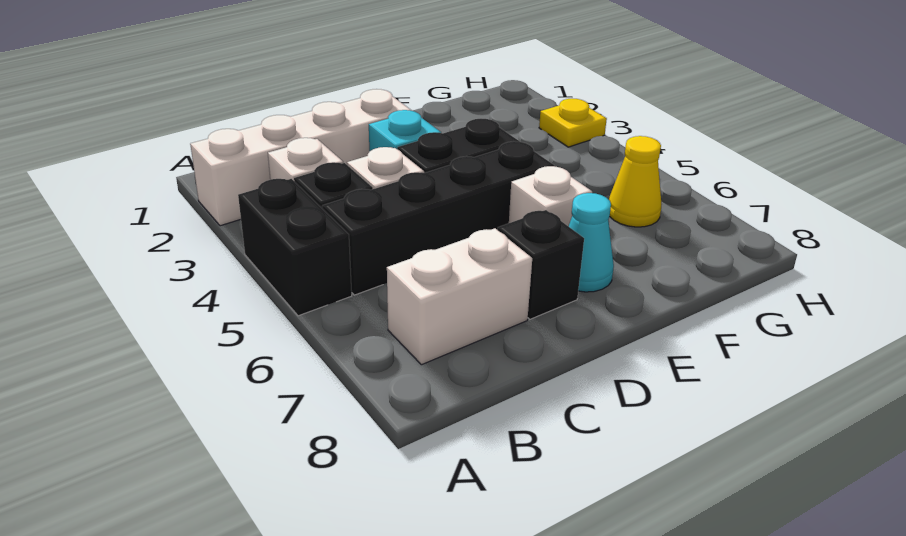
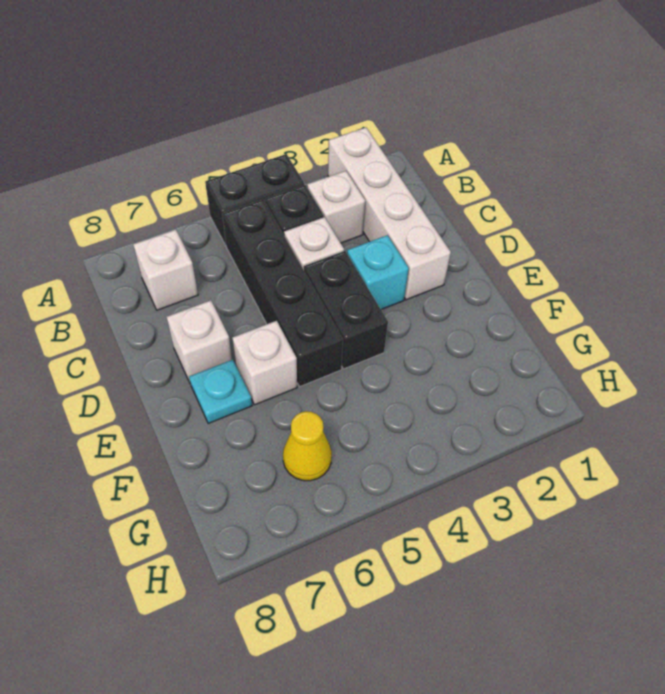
white brick B7:C7 level 1 -> white brick B7 level 1
black brick D7 level 1 -> white brick D7 level 1
cyan cone E7 level 1 -> cyan plate E7 level 1
yellow plate H3 level 1 -> none

